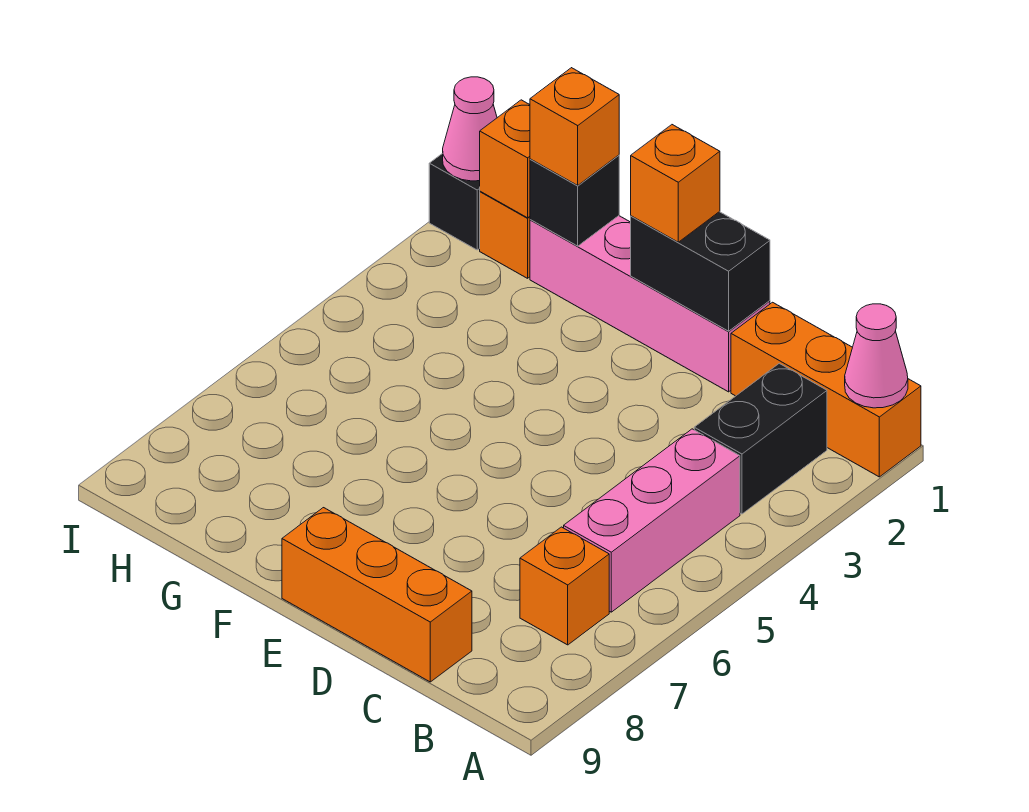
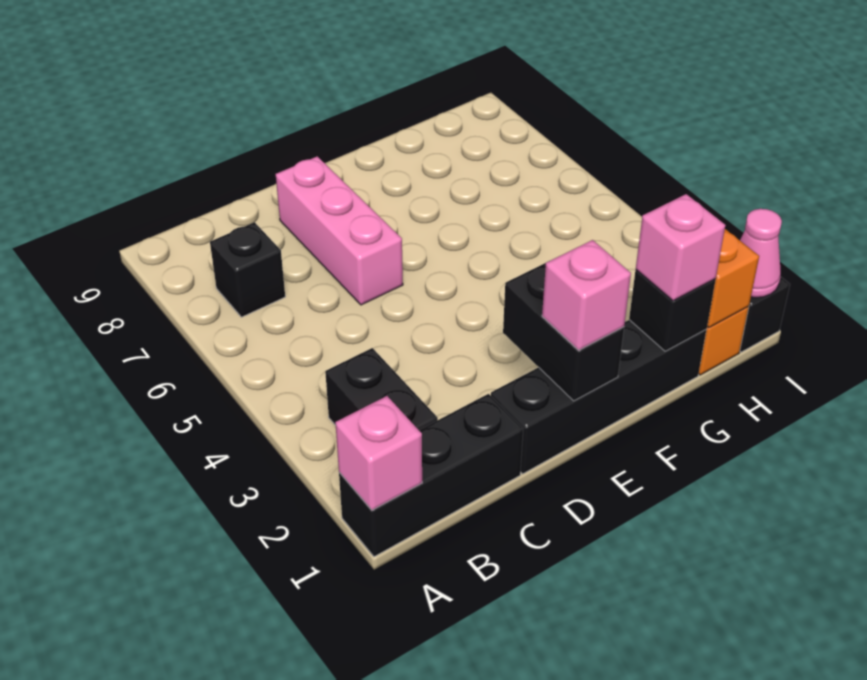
orange brick A1:C1 level 1 -> black brick A1:C1 level 1
pink cone A1 level 2 -> pink brick A1 level 2
pink brick B4:B6 level 1 -> pink brick D6:D8 level 1
orange brick B7 level 1 -> black brick B7 level 1
orange brick C9:E9 level 1 -> none
pink brick D1:G1 level 1 -> black brick D1:G1 level 1
black brick D1:E1 level 2 -> black brick E1:E2 level 2
orange brick E1 level 3 -> pink brick E1 level 3
orange brick G1 level 3 -> pink brick G1 level 3

